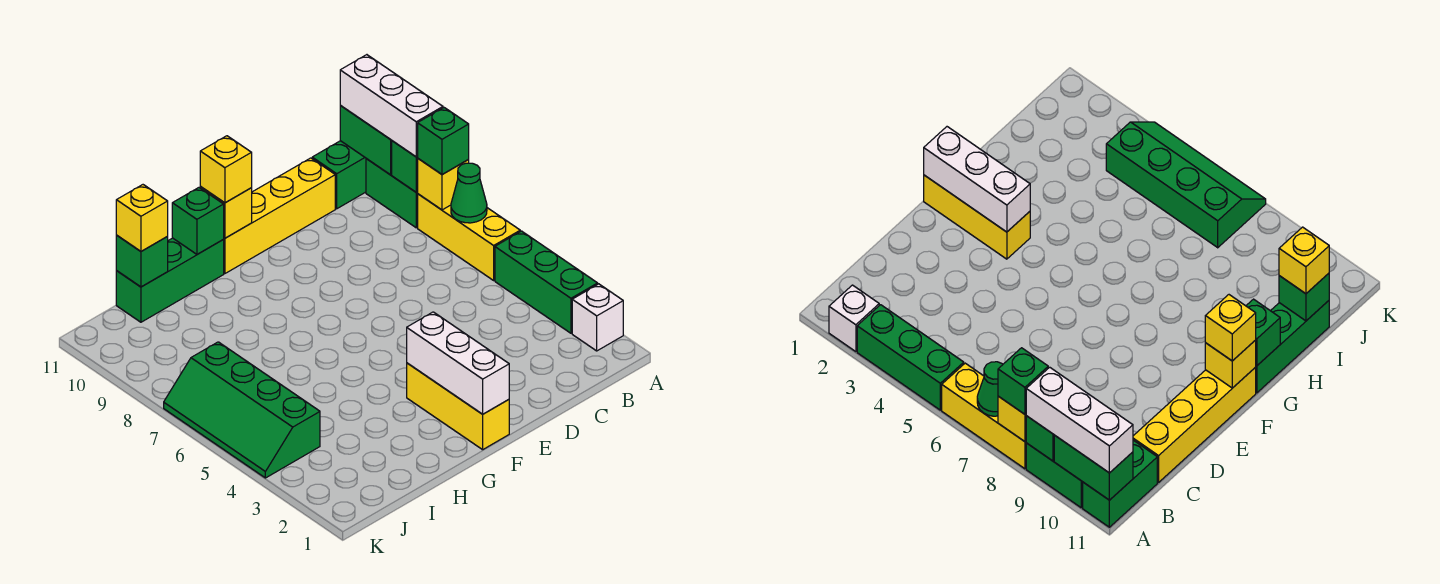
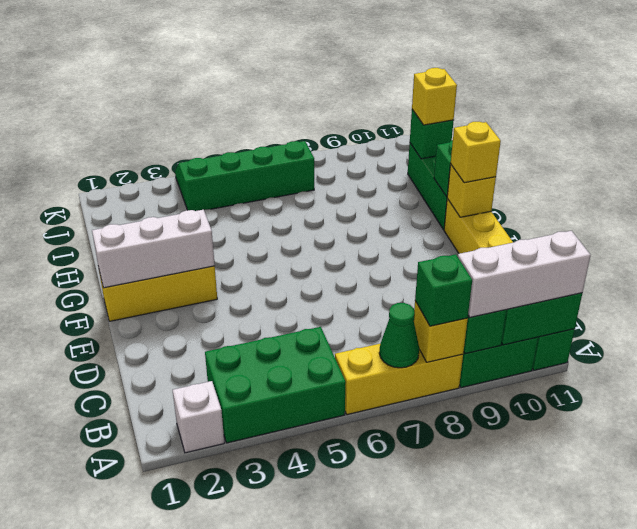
green brick A3:A5 level 1 -> green brick A3:B5 level 1

